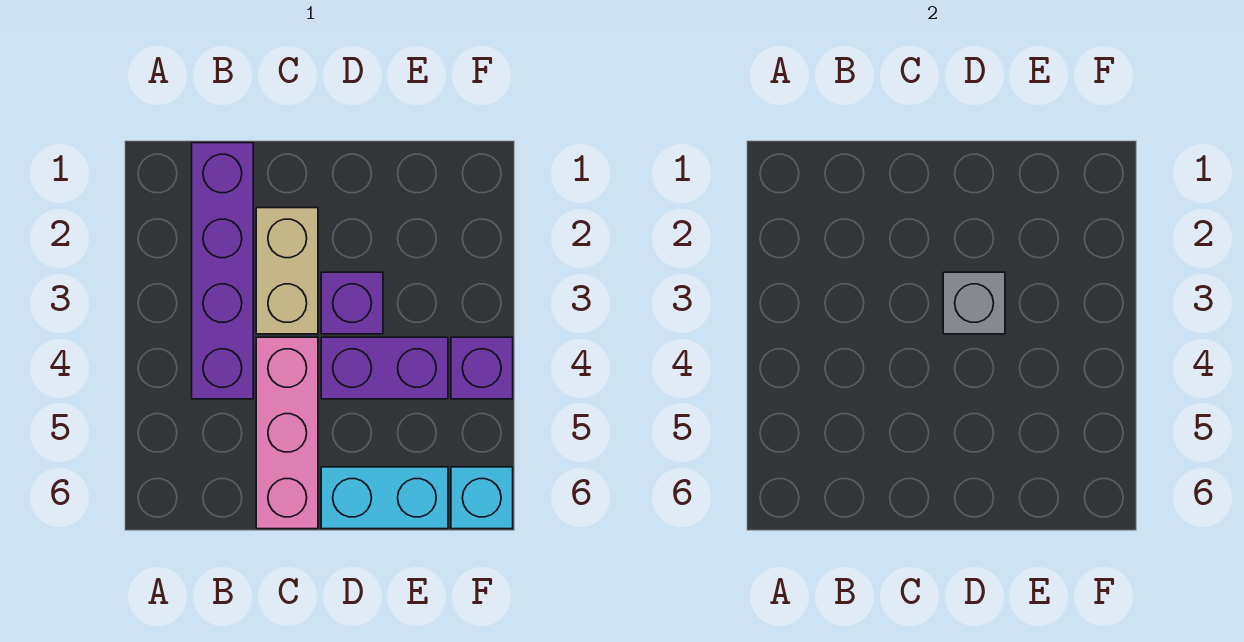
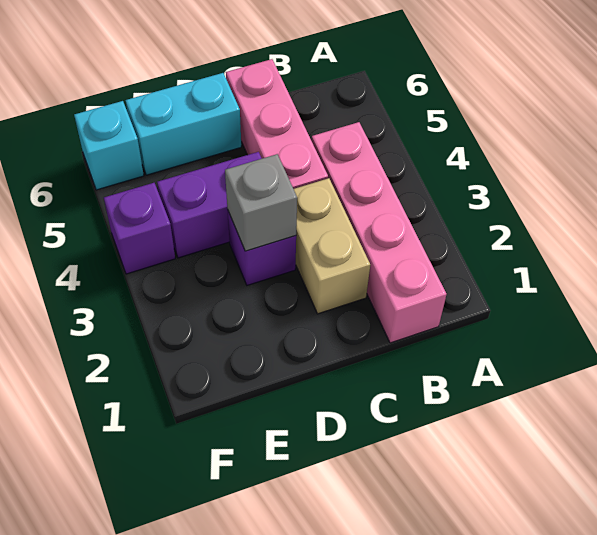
purple brick B1:B4 level 1 -> pink brick B1:B4 level 1

